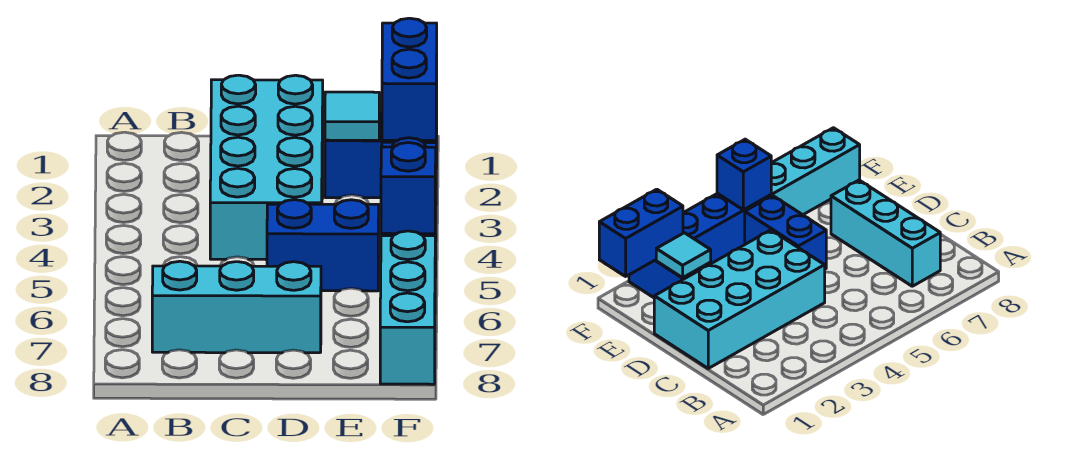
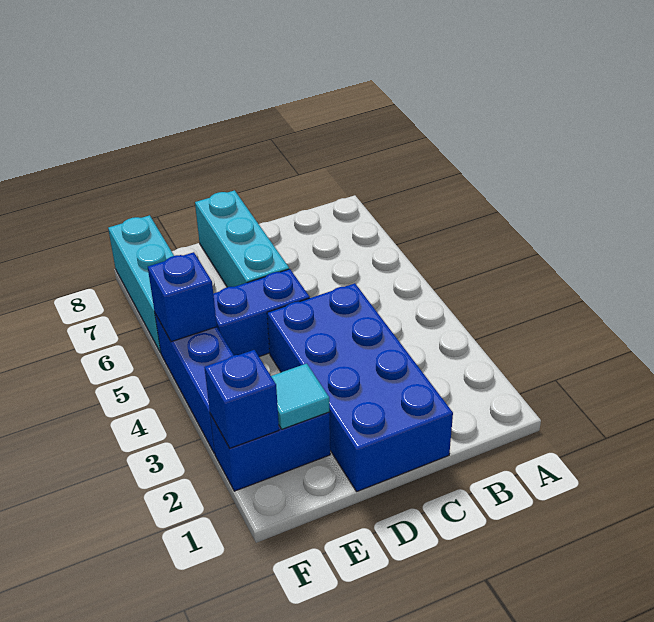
cyan brick B7:D7 level 1 -> cyan brick D6:D8 level 1
cyan brick C1:D4 level 1 -> blue brick C1:D4 level 1
blue brick F1:F2 level 2 -> blue brick F2 level 2

